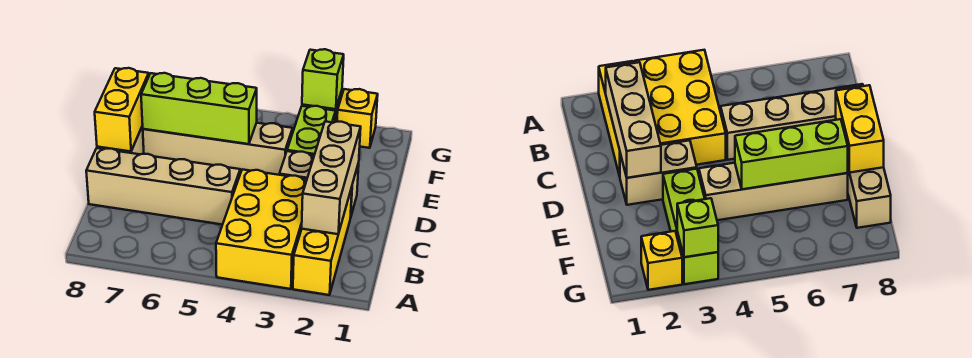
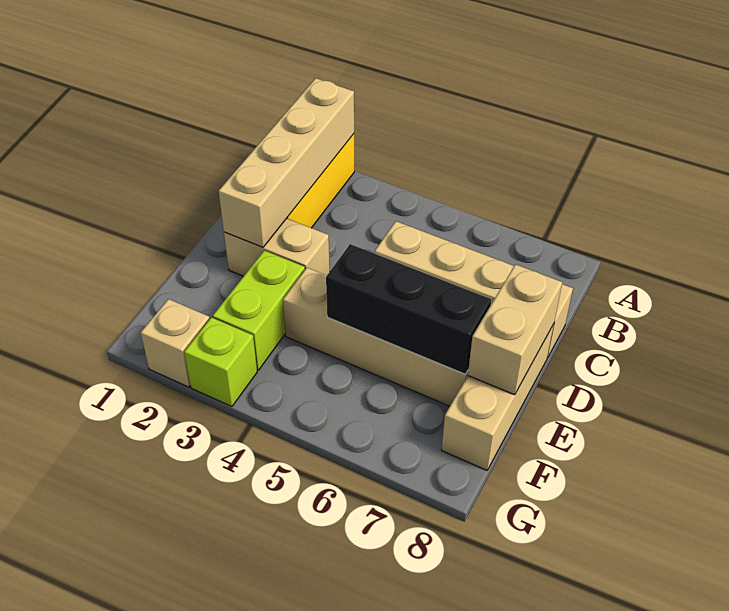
yellow brick A3:C4 level 1 -> none
tan brick B2:D2 level 2 -> tan brick A2:D2 level 2
yellow brick D8:E8 level 2 -> tan brick D8:E8 level 2
lime brick E5:E7 level 2 -> black brick E5:E7 level 2
yellow brick G2 level 1 -> tan brick G2 level 1
lime brick G3 level 2 -> none

